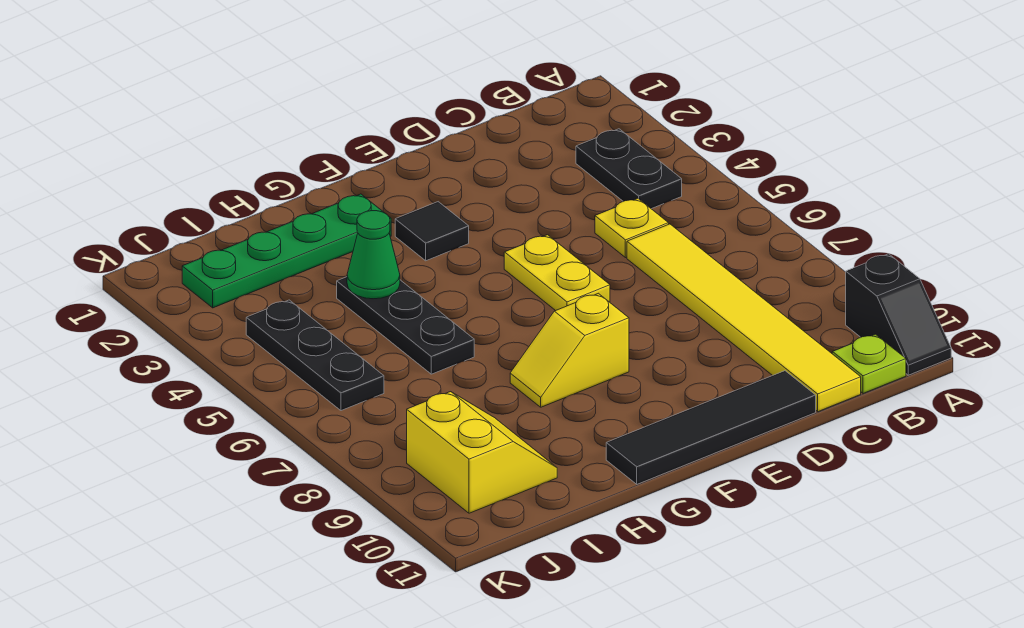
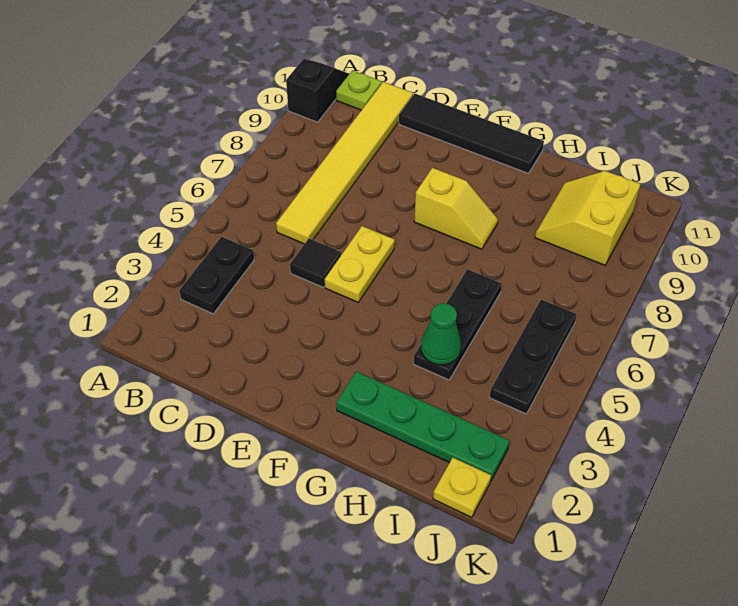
yellow plate C5 level 1 -> yellow plate J1 level 1
black tile F3 level 1 -> black tile D5 level 1

